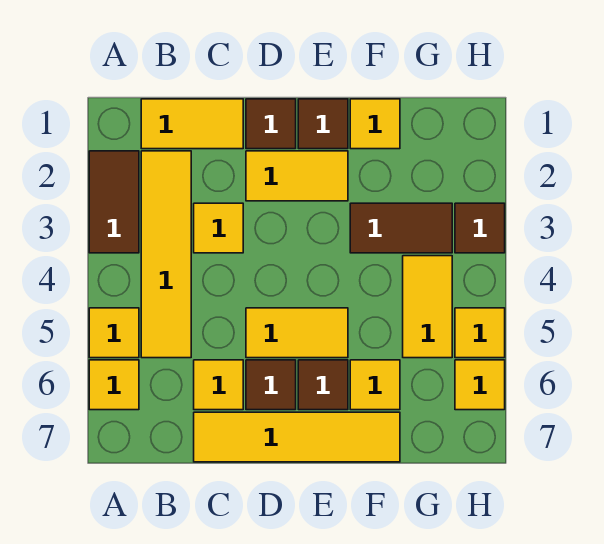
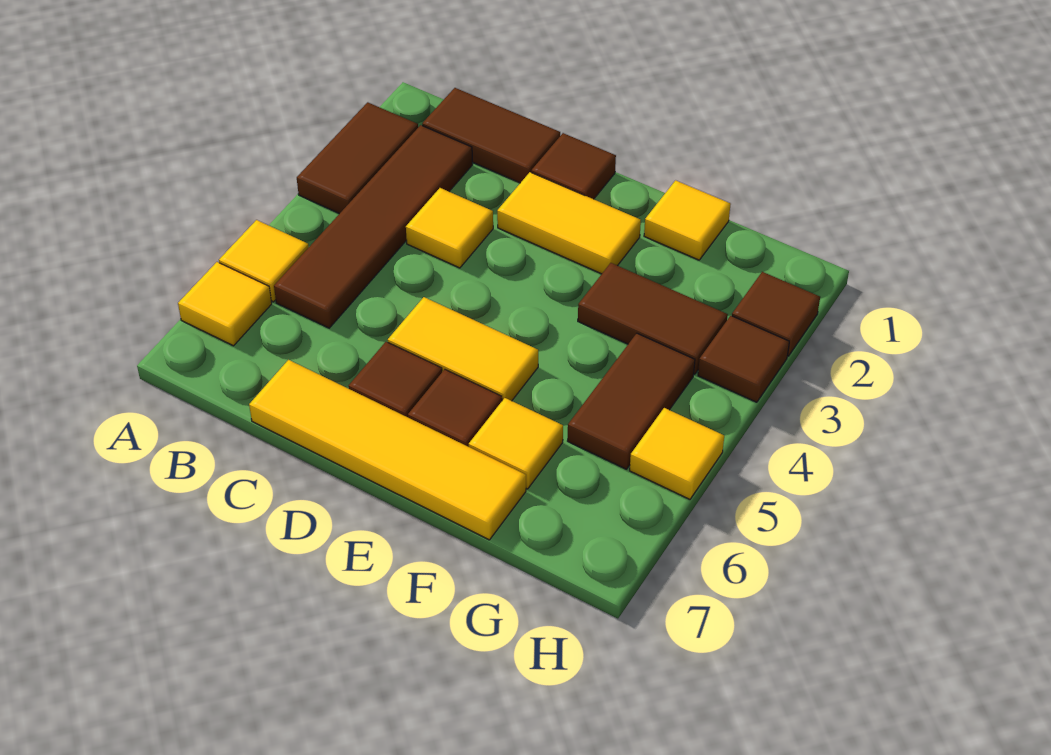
yellow tile B1:C1 level 1 -> brown tile B1:C1 level 1
yellow tile B2:B5 level 1 -> brown tile B2:B5 level 1
yellow tile C6 level 1 -> none
brown tile E1 level 1 -> brown tile H2 level 1
yellow tile G4:G5 level 1 -> brown tile G4:G5 level 1
yellow tile H6 level 1 -> none

